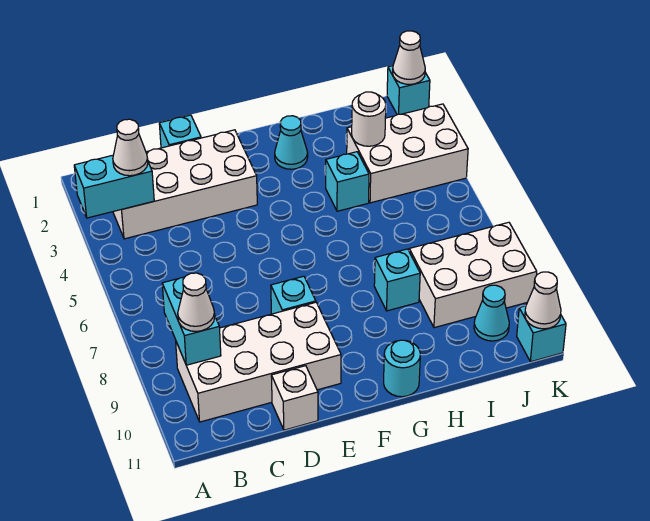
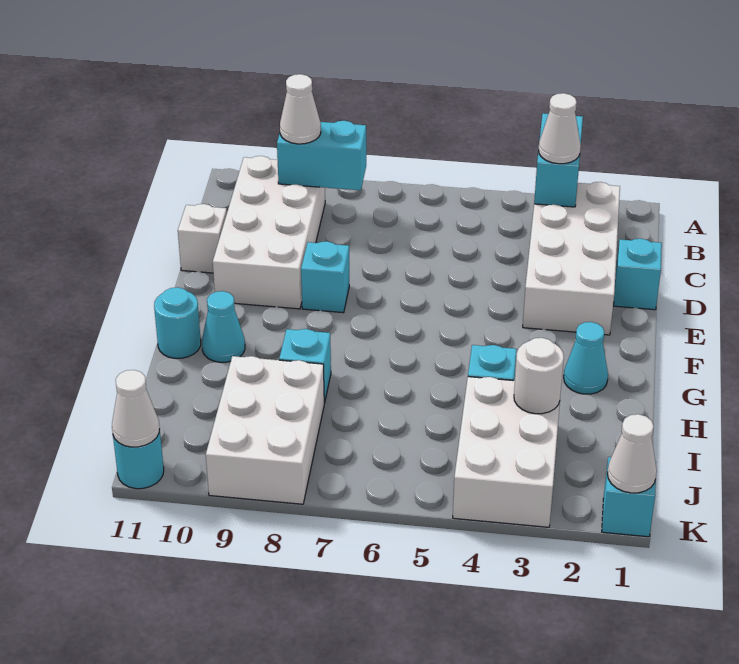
cyan cone J10 level 1 -> cyan cone G10 level 1
cyan brick K11 level 1 -> cyan round brick K11 level 1

